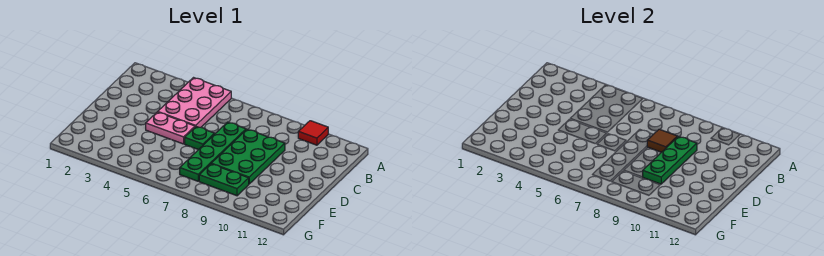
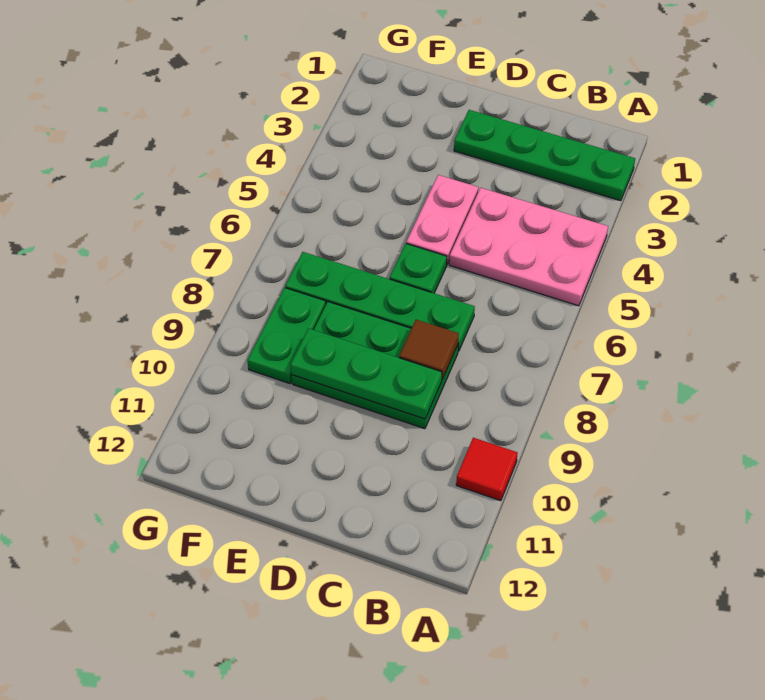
none -> green plate A2:D2 level 1

